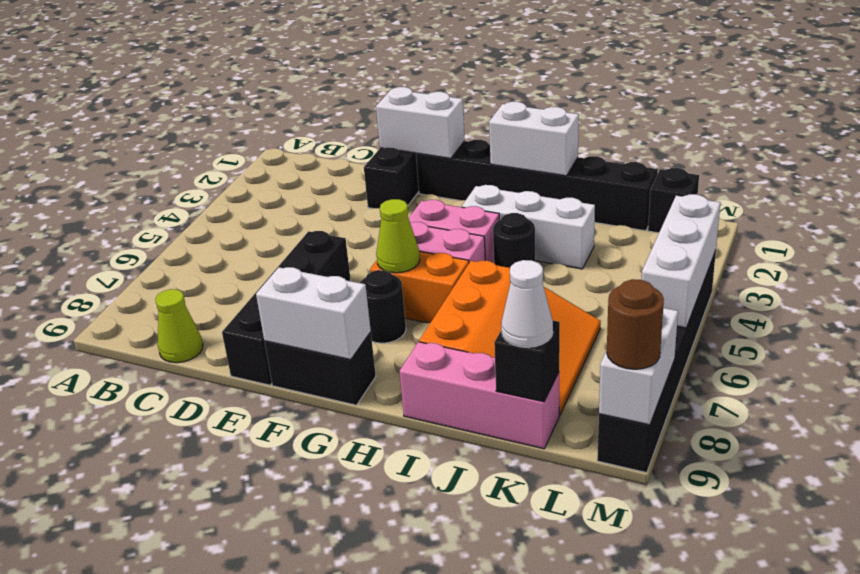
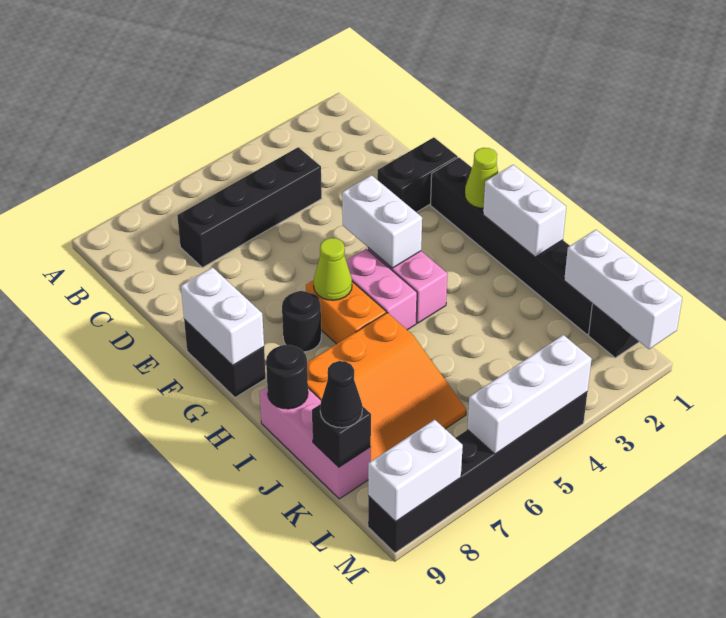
lime cone C9 level 1 -> lime cone G1 level 2
white brick E1:F1 level 2 -> white brick F4:G4 level 2
black brick E6:E9 level 1 -> black brick C4:C7 level 1
white brick H3:J3 level 1 -> white brick K1:M1 level 2
black round brick I4 level 1 -> black round brick I9 level 2
white cone K9 level 3 -> black cone K9 level 3
brown round brick M9 level 3 -> none

